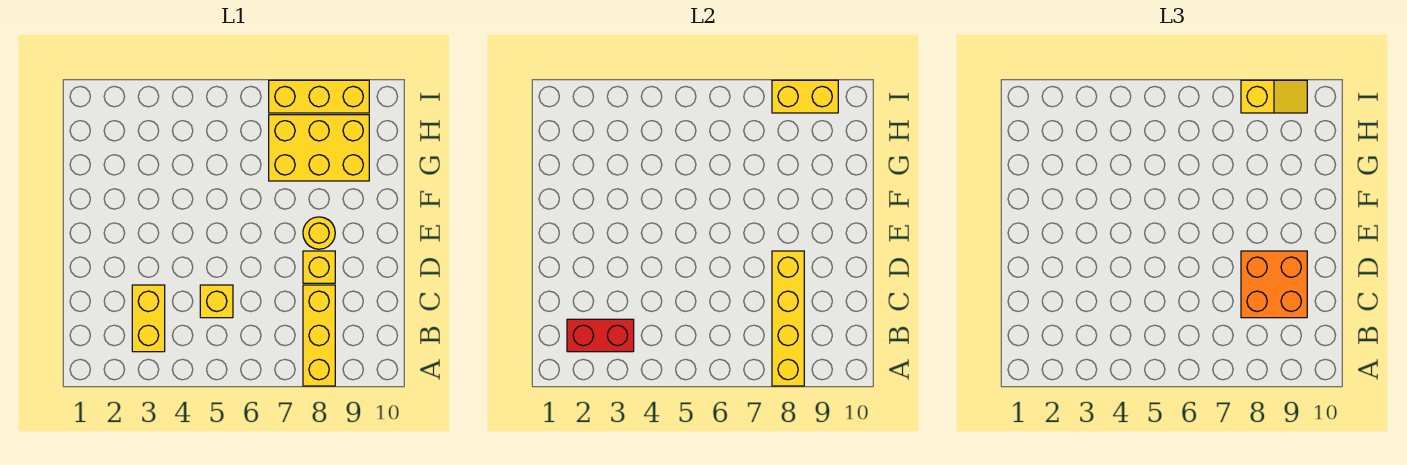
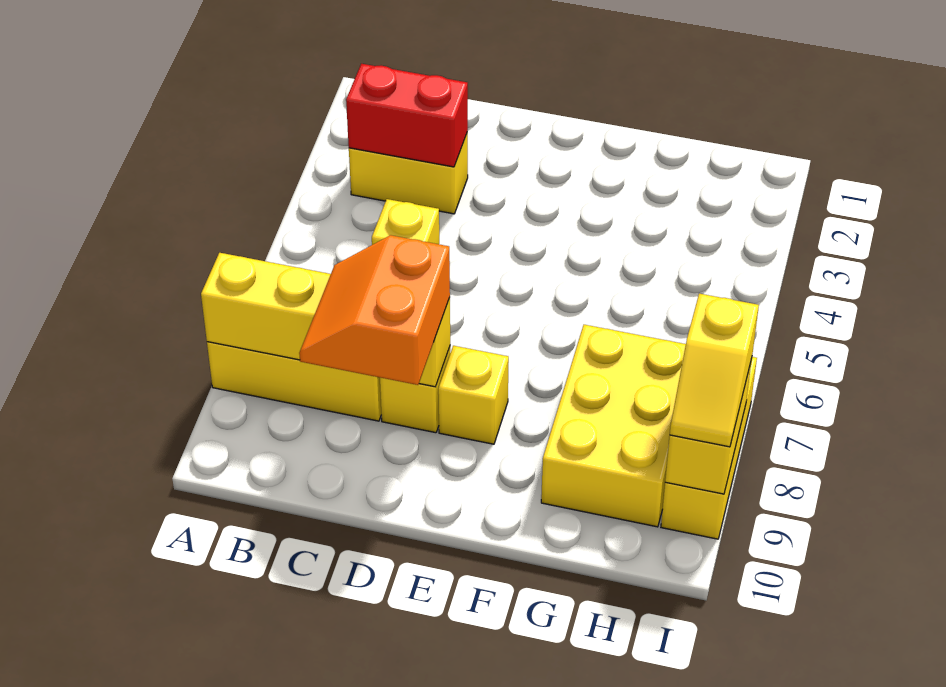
red brick B2:B3 level 2 -> red brick B3:C3 level 2
orange brick C8:D9 level 3 -> orange slope C8:D9 level 3 top D
yellow round brick E8 level 1 -> yellow brick E8 level 1

